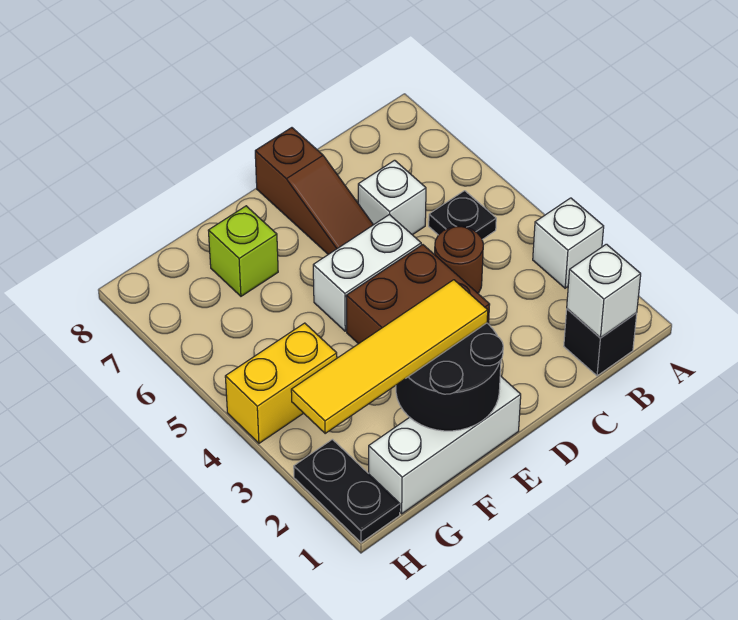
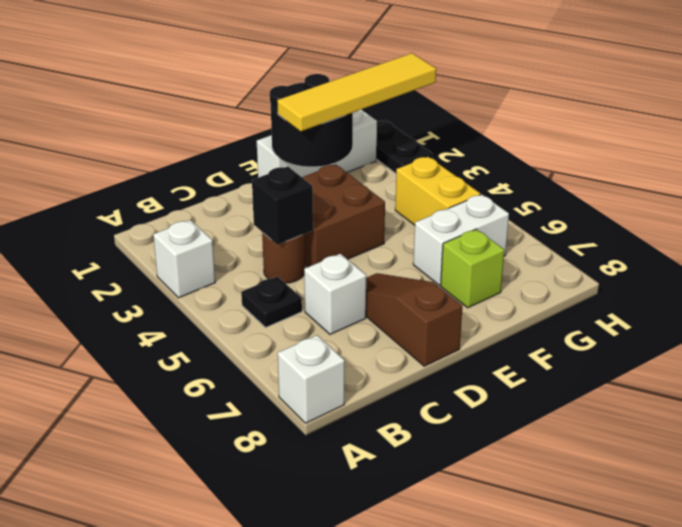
black brick B1 level 1 -> black brick C4 level 2
white brick B1 level 2 -> white brick A8 level 1
white brick D5:E5 level 1 -> white brick F6:G6 level 1
yellow brick G4:H4 level 1 -> yellow brick G4:G5 level 1

